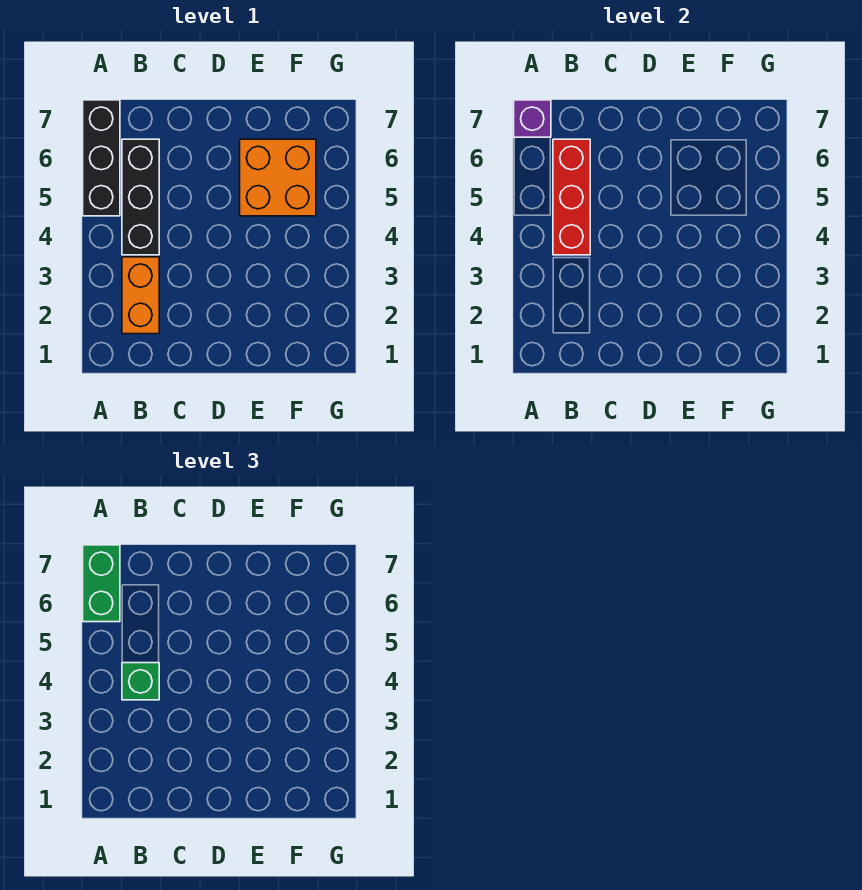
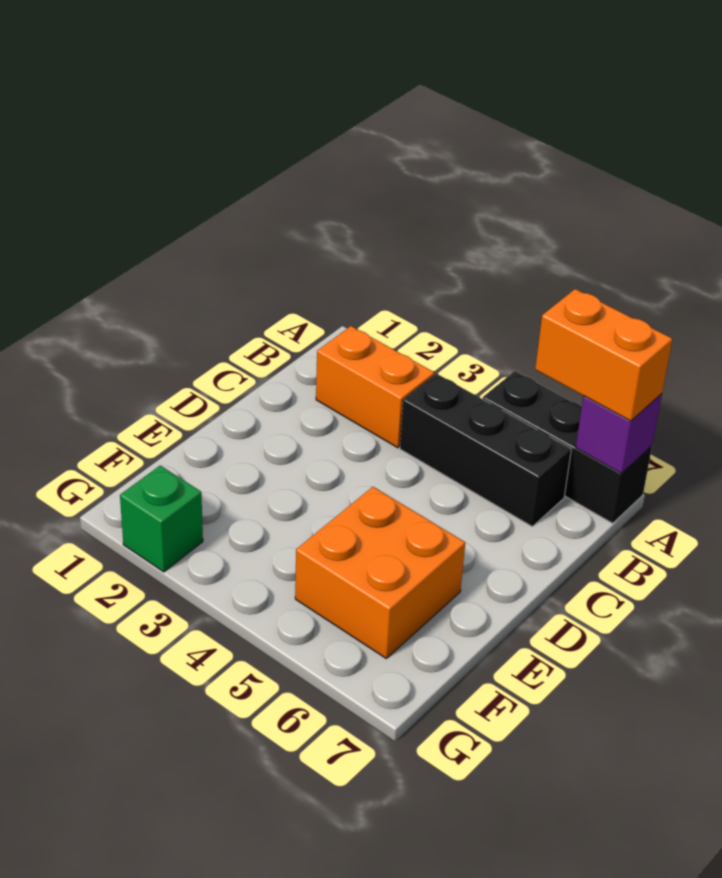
green brick A6:A7 level 3 -> orange brick A6:A7 level 3
red brick B4:B6 level 2 -> none
green brick B4 level 3 -> green brick G2 level 1

